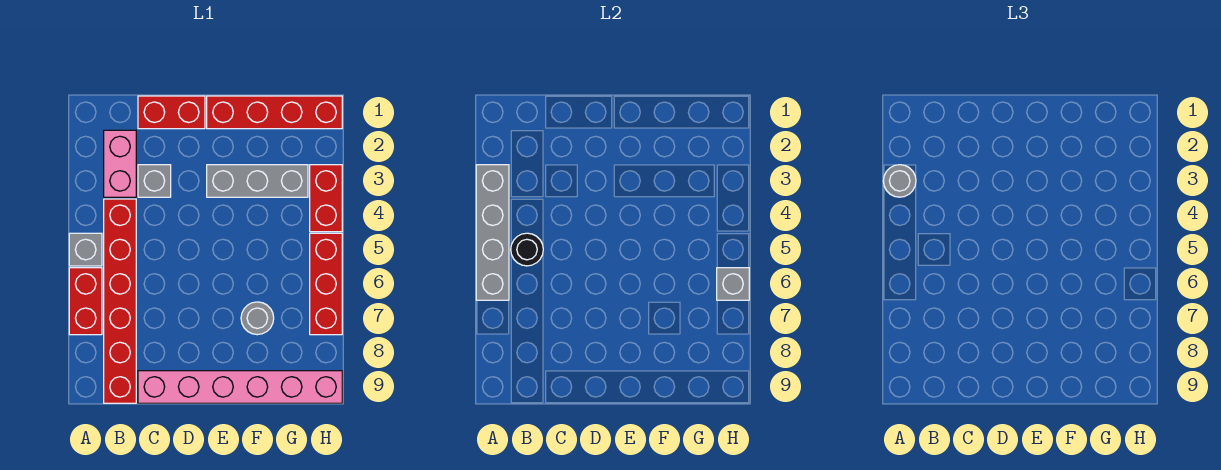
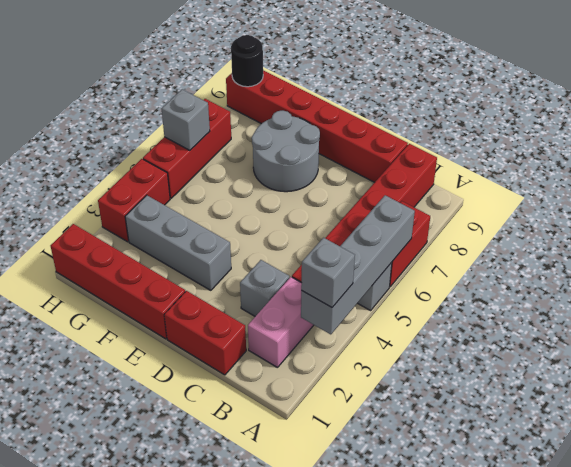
grey round brick A3 level 3 -> grey brick A3 level 3
black round brick B5 level 2 -> black round brick H9 level 2
pink brick C9:H9 level 1 -> red brick C9:H9 level 1
grey round brick F7 level 1 -> grey round brick E7:F8 level 1

